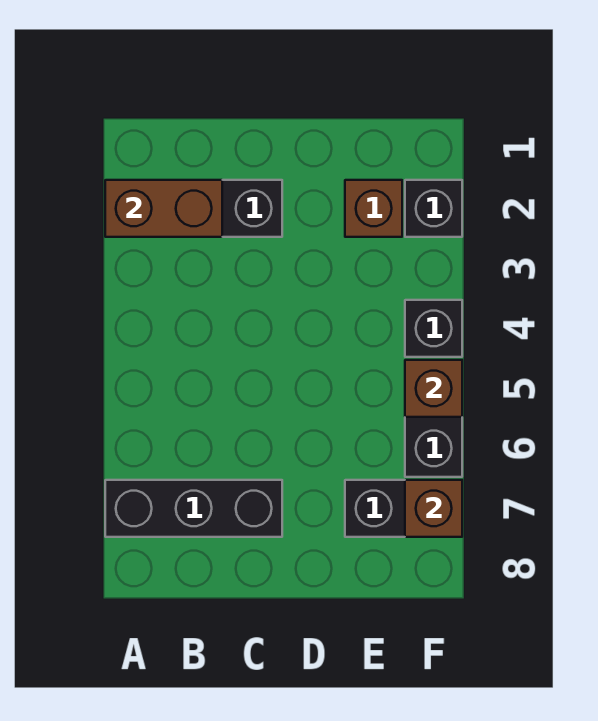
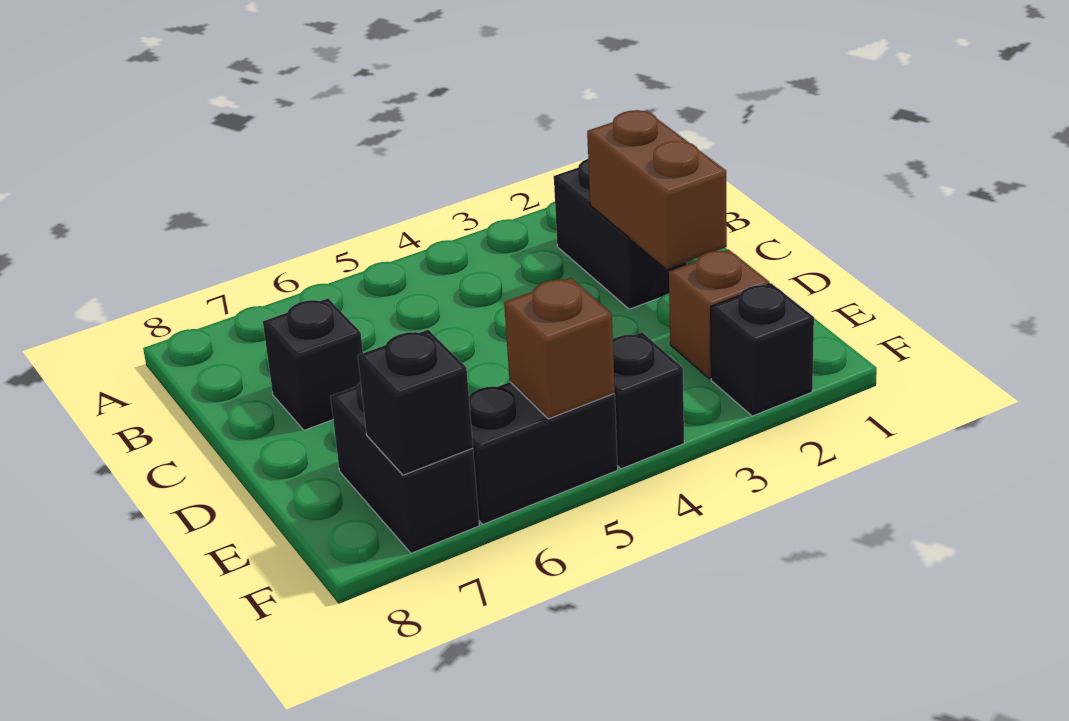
brown brick A2:B2 level 2 -> brown brick C2:D2 level 2
black brick A7:C7 level 1 -> black brick C7 level 1
brown brick F7 level 2 -> black brick F7 level 2

